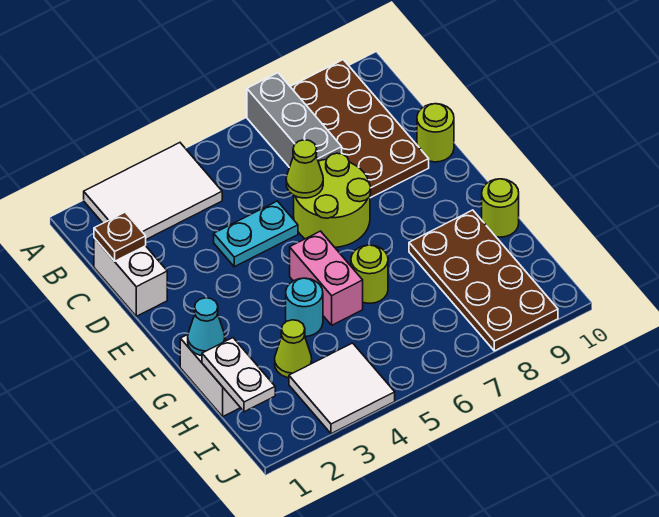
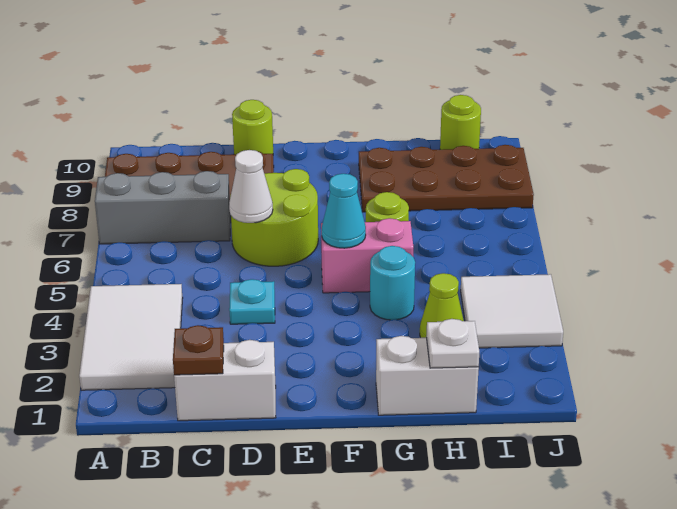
cyan plate D4:D5 level 1 -> cyan plate D4 level 1
lime cone D6 level 2 -> white cone D6 level 2
cyan cone G1 level 2 -> cyan cone F5 level 2
lime round brick G10 level 1 -> lime round brick I10 level 1
white plate H1:I1 level 2 -> white plate H1 level 2

